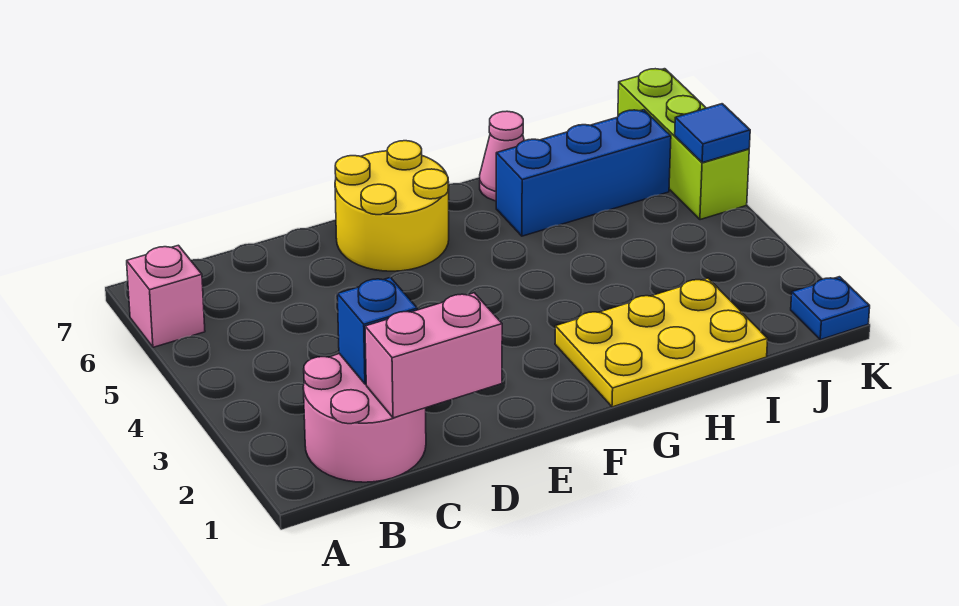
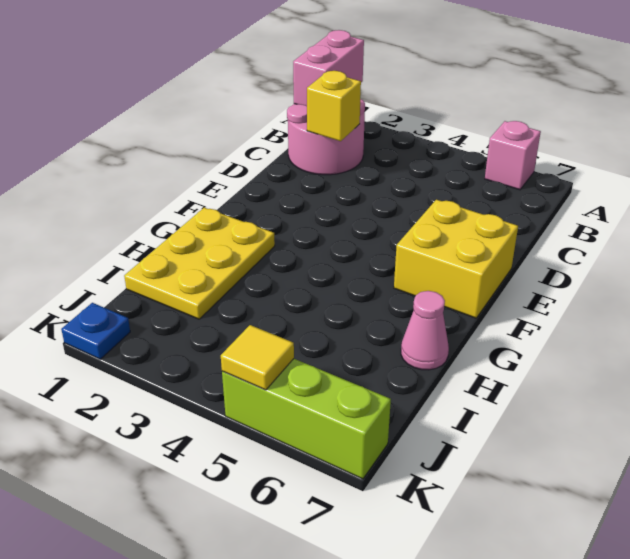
pink brick C1:D1 level 2 -> pink brick A1:B1 level 2
blue brick C2 level 2 -> yellow brick C2 level 2
yellow round brick E6:F7 level 1 -> yellow brick E6:F7 level 1
blue brick H6:J6 level 1 -> none
blue tile K5 level 2 -> yellow tile K5 level 2

